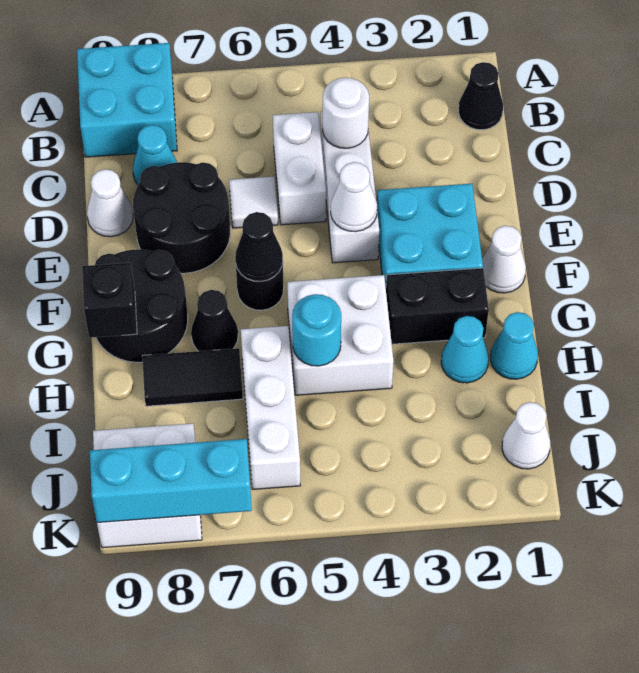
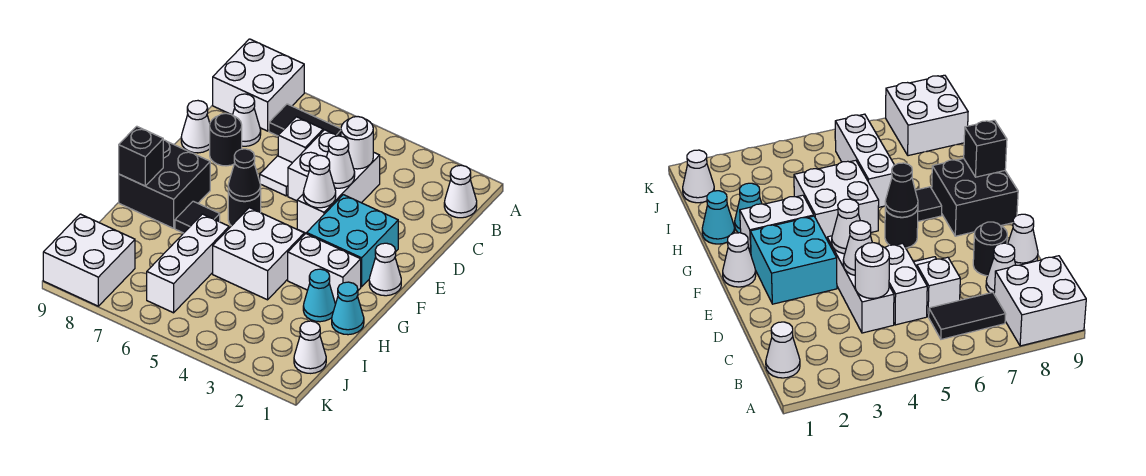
cyan brick A8:B9 level 1 -> white brick A8:B9 level 1
black cone B1 level 1 -> white cone B1 level 1
none -> white brick C6 level 1
cyan cone C8 level 1 -> white cone C8 level 1
none -> white cone D4 level 2
black round brick D7:E8 level 1 -> black round brick D8 level 1
black round brick F8:G9 level 1 -> black brick F8:G9 level 1
black brick G2:G3 level 1 -> white brick G2:G3 level 1
black cone G7 level 1 -> black tile G7 level 1
cyan round brick H5 level 2 -> none
black tile H7:H8 level 1 -> black tile B6:B7 level 1
cyan brick K7:K9 level 2 -> none

